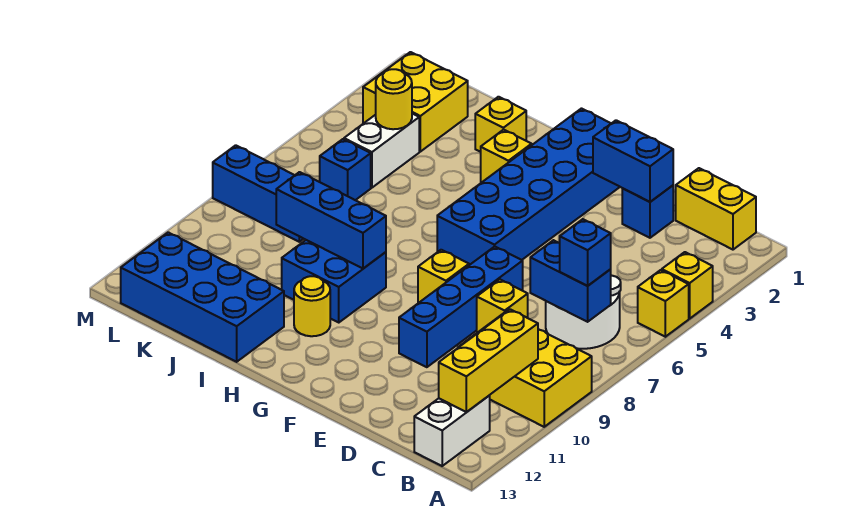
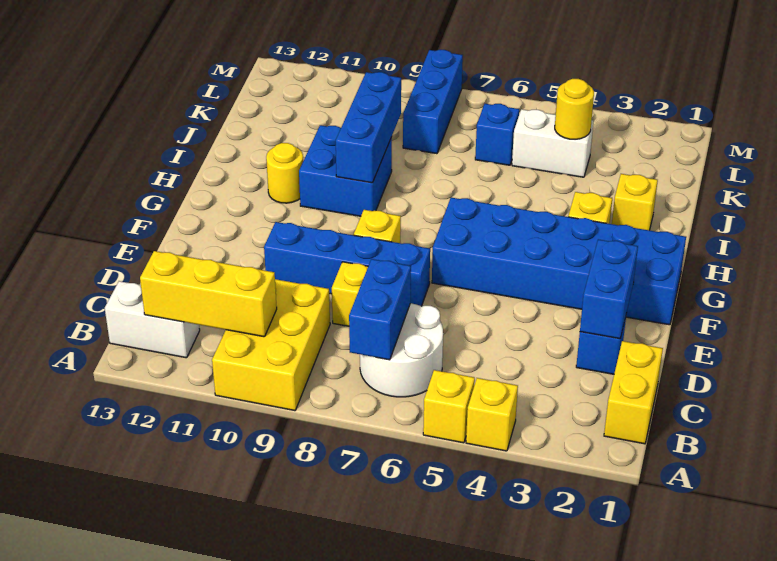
blue brick B7 level 3 -> none
blue brick I12:L13 level 1 -> none
yellow brick K2:L3 level 1 -> none

